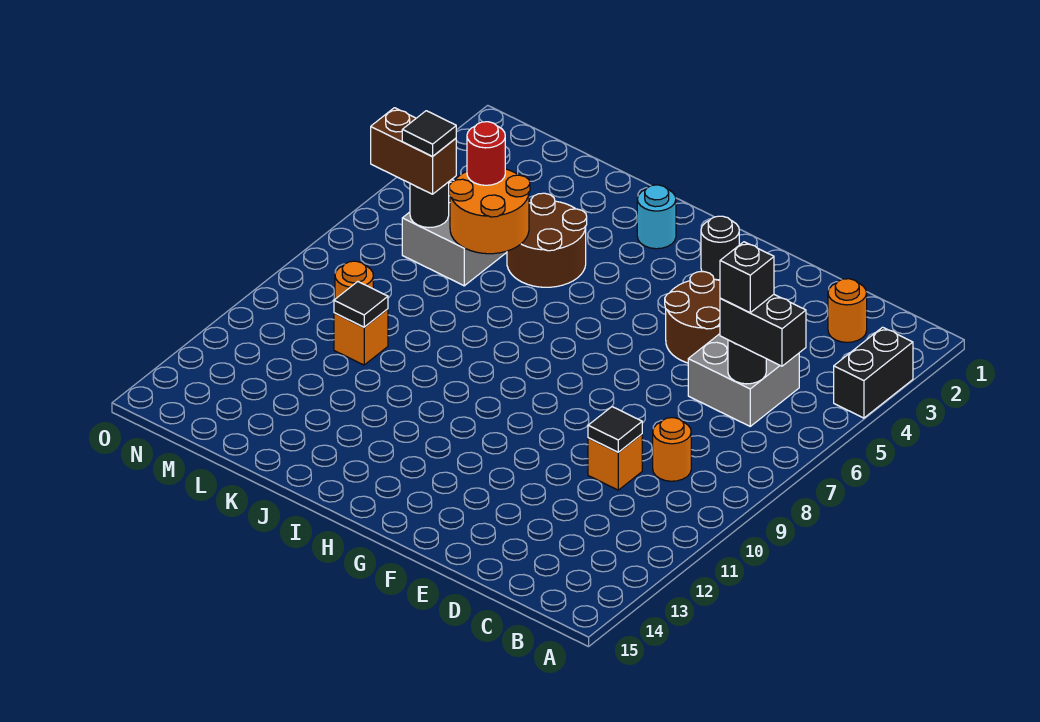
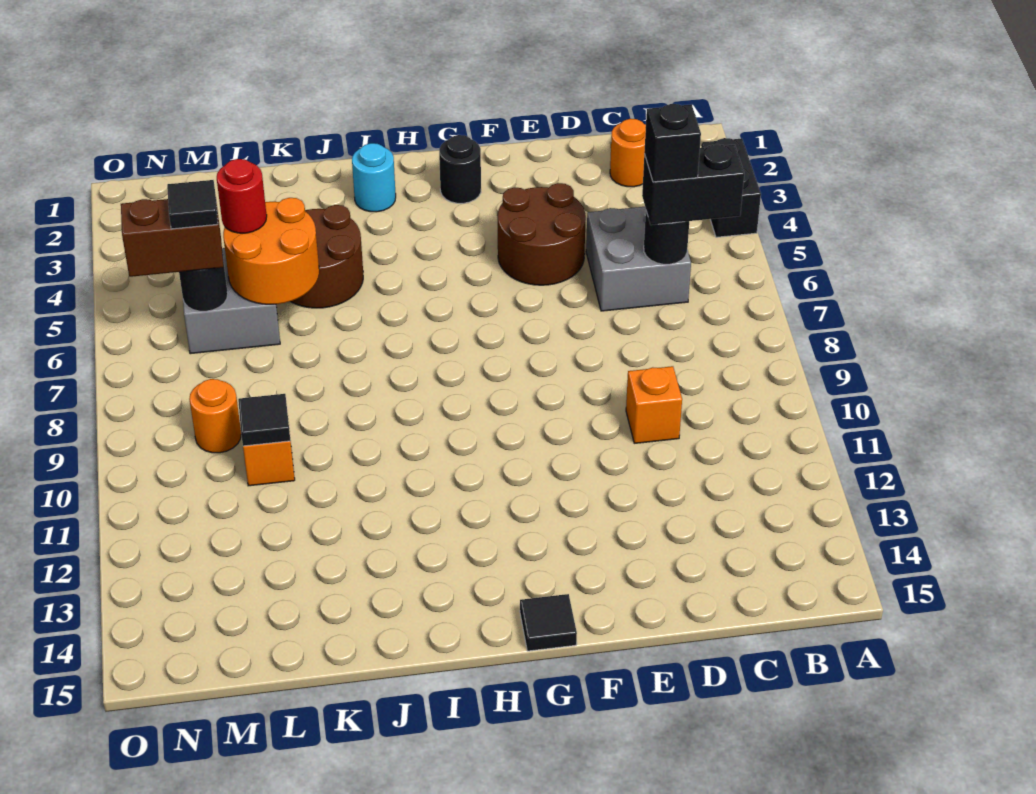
orange round brick C9 level 1 -> none
black tile D10 level 2 -> black tile G15 level 1

